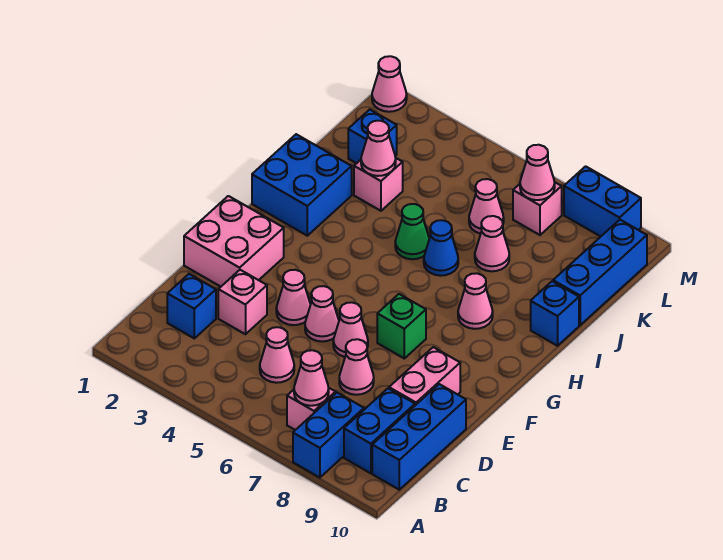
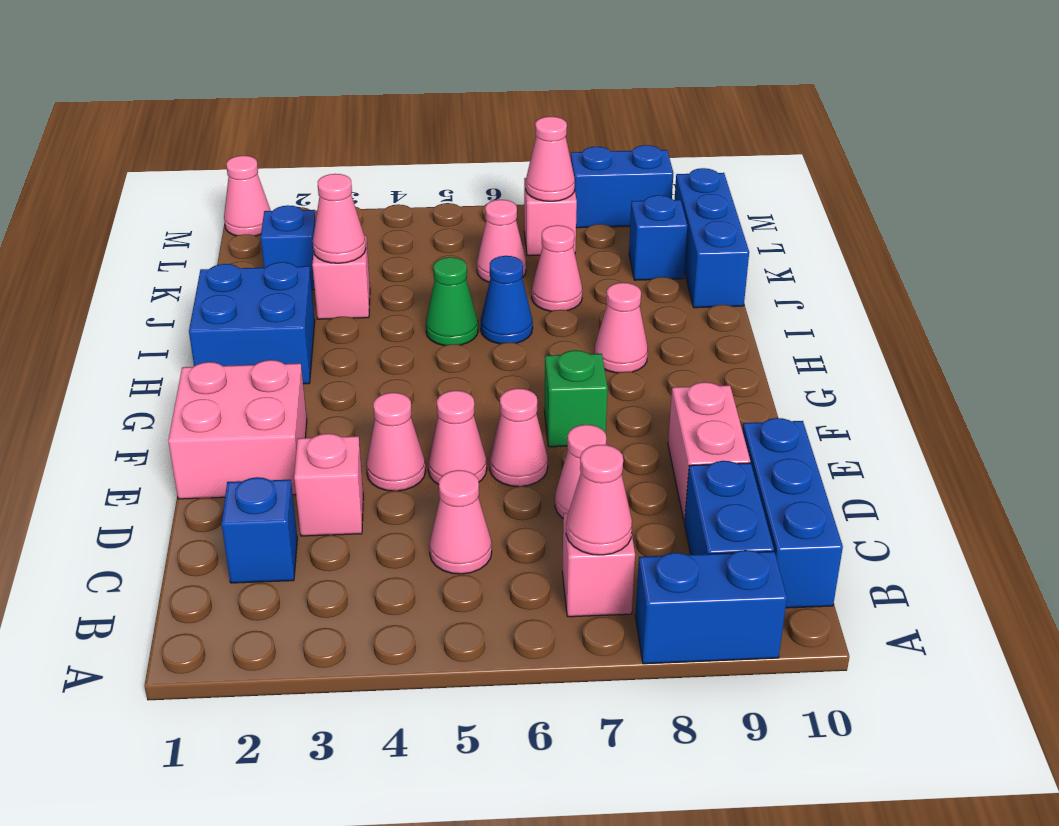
blue brick A8:B8 level 1 -> blue brick A8:A9 level 1
blue brick I10 level 1 -> blue brick K9 level 1

